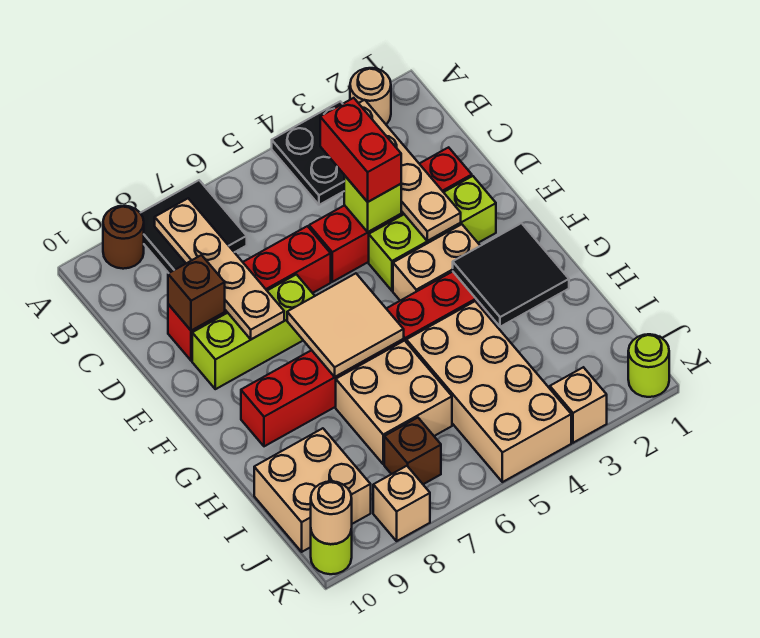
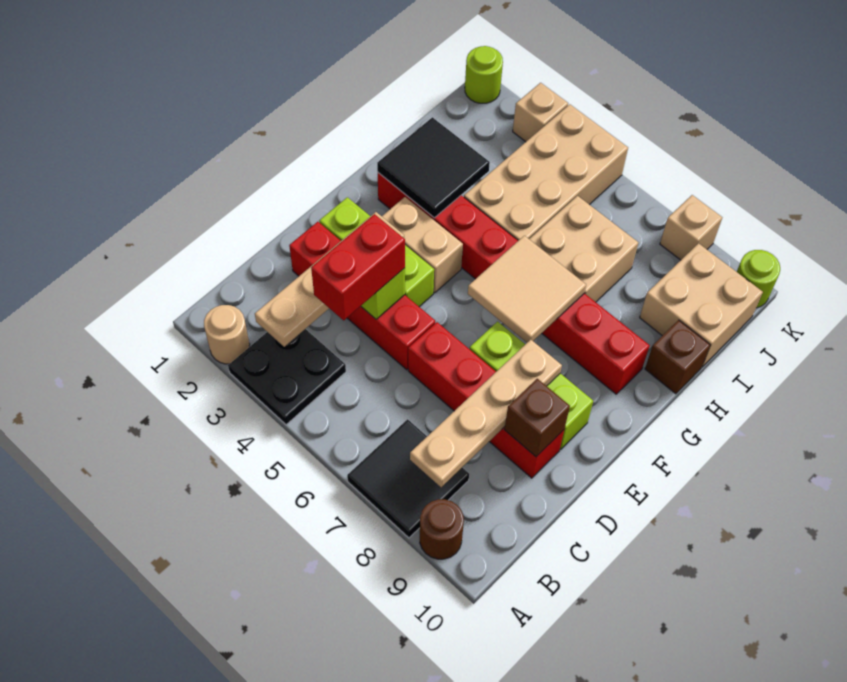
brown brick J7 level 1 -> brown brick H10 level 1
tan round brick K10 level 2 -> none

